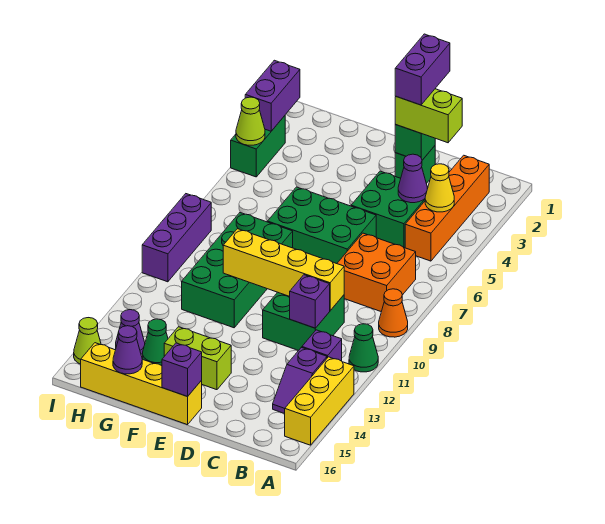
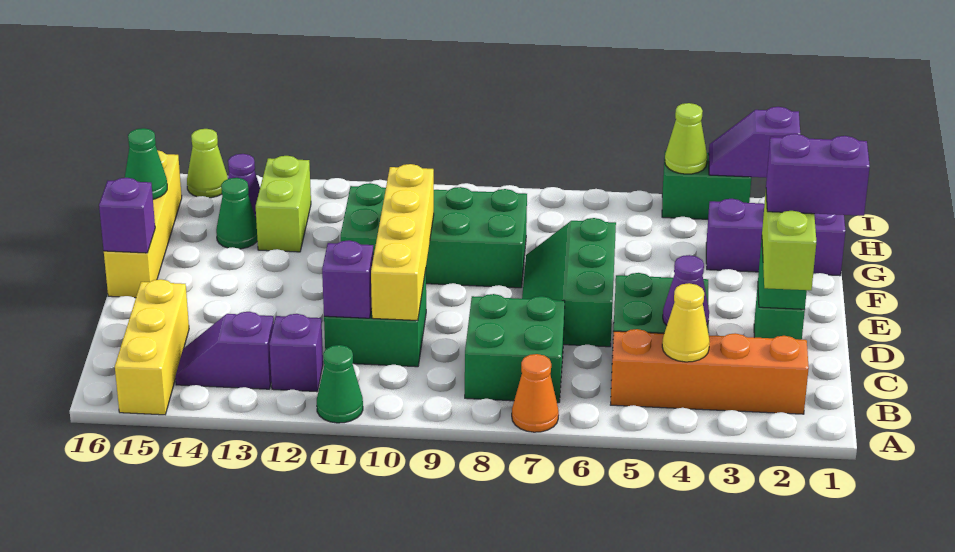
orange cone A9 level 1 -> orange cone A7 level 1
yellow brick A13:A15 level 1 -> yellow brick A15:C15 level 1
orange brick B7:C8 level 1 -> green brick B7:C8 level 1
green brick D6:F7 level 1 -> green slope D6:F7 level 1 top 6
lime brick E14:F14 level 1 -> lime brick G13:H13 level 1
purple cone G16 level 2 -> green cone G16 level 2
purple brick I2:I3 level 2 -> purple slope I2:I3 level 2 top 2
purple brick I8:I10 level 1 -> purple brick G1:G3 level 1

